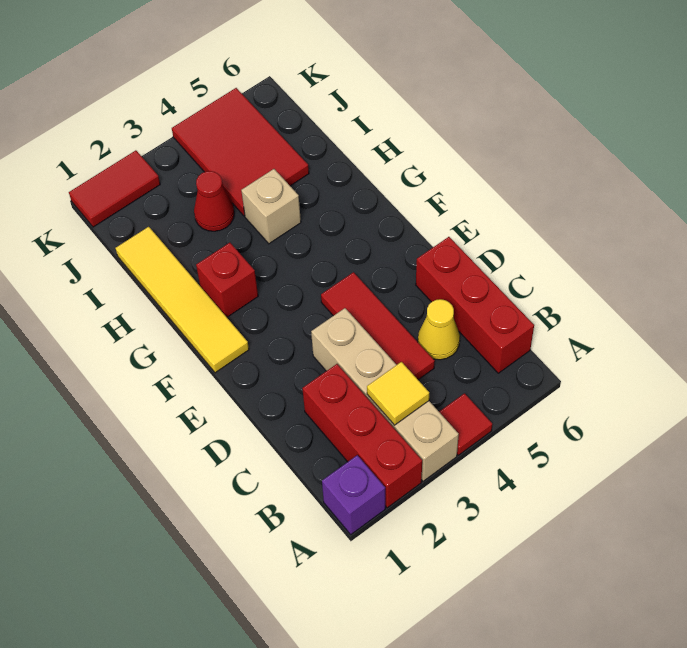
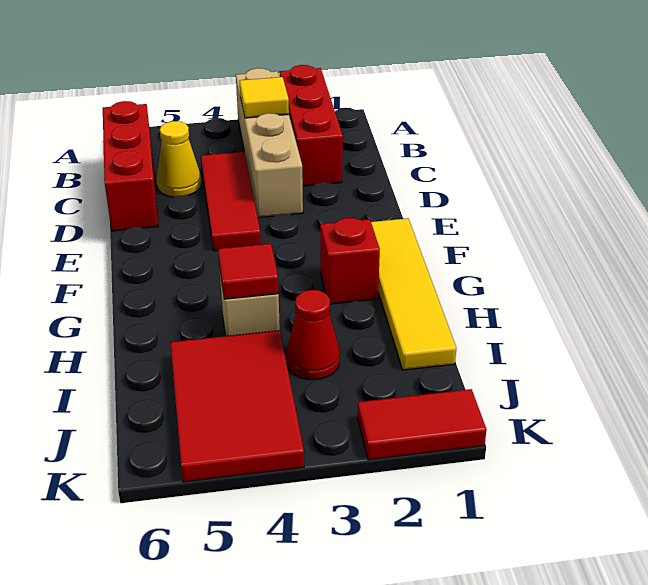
purple brick A1 level 1 -> none
red tile A4 level 1 -> red tile H4 level 2

